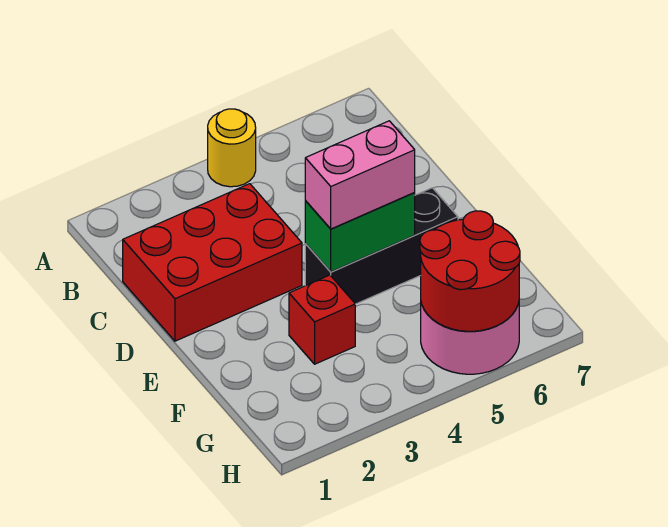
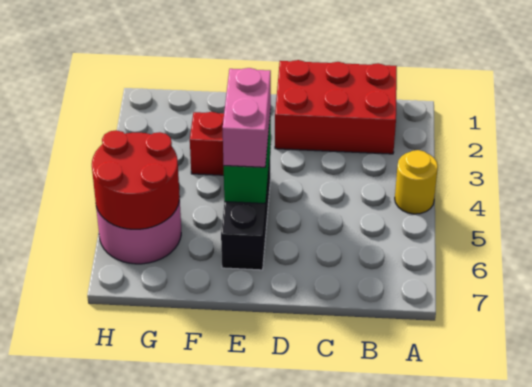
red brick C1:D3 level 1 -> red brick B1:D2 level 1

